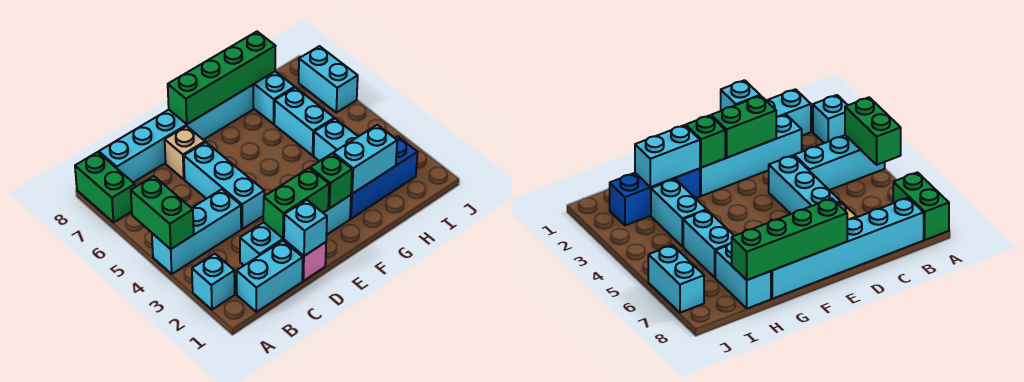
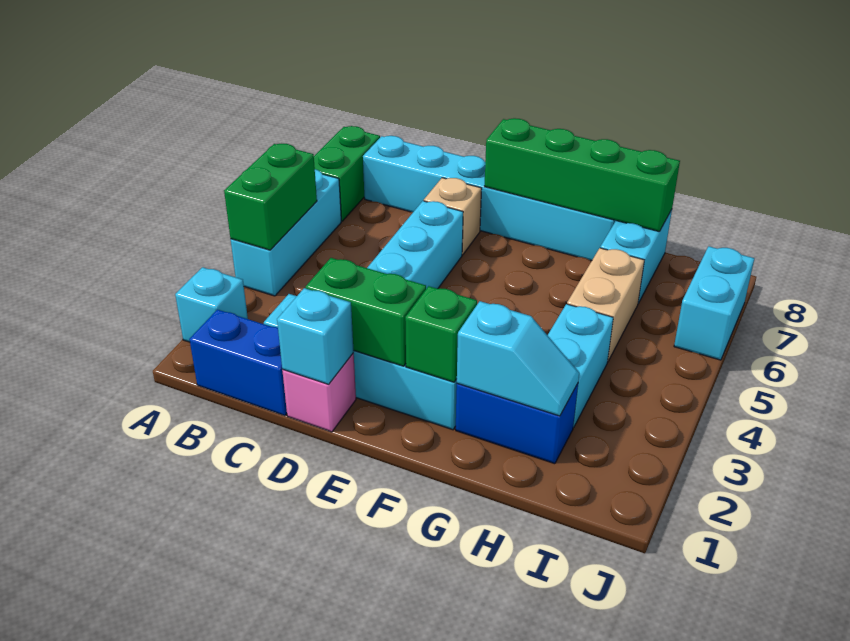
cyan brick A4:C4 level 1 -> cyan brick A4:A6 level 1
cyan brick B1:C1 level 1 -> blue brick B1:C1 level 1
blue brick G2:I2 level 1 -> blue brick G2:H2 level 1
cyan brick G2:H2 level 2 -> cyan slope G2:H2 level 2 top G
cyan brick H5:H6 level 1 -> tan brick H5:H6 level 1

